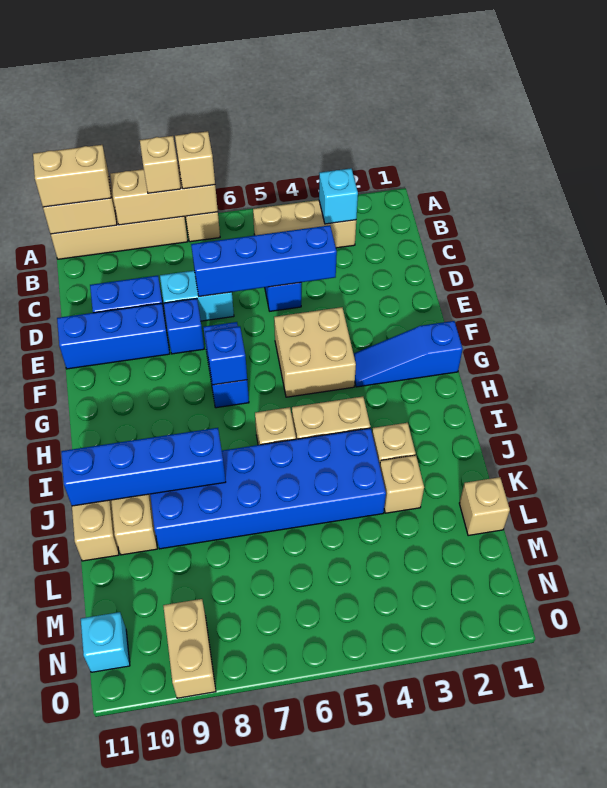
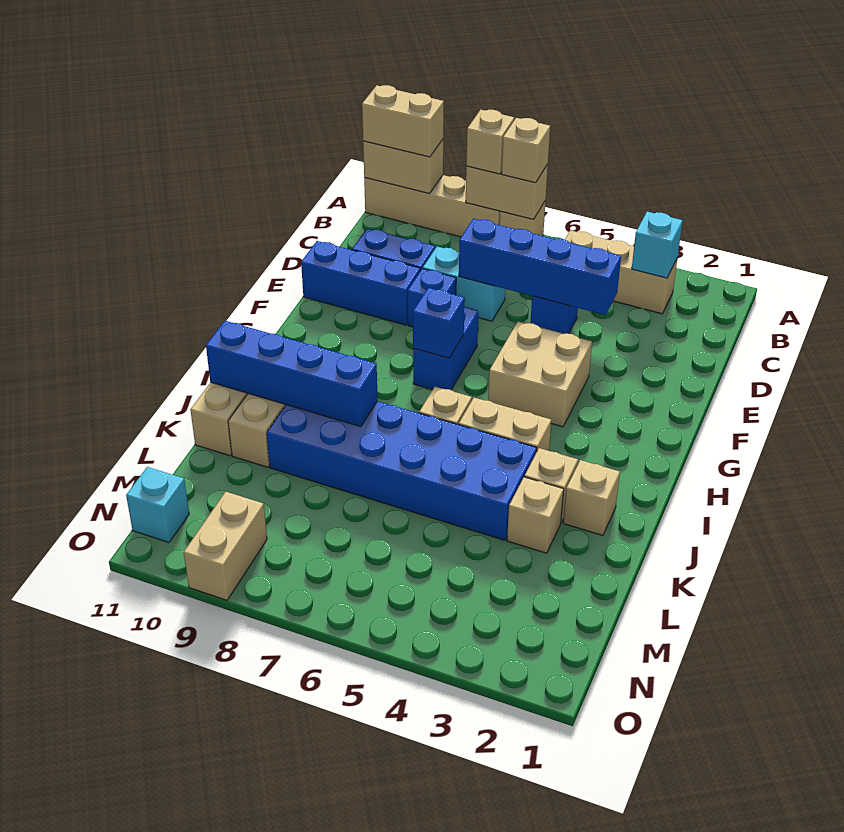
tan brick A7:A9 level 2 -> tan brick A7:A8 level 2
blue slope G1:G3 level 1 top 1 -> none
tan brick L1 level 1 -> tan brick J2 level 1

